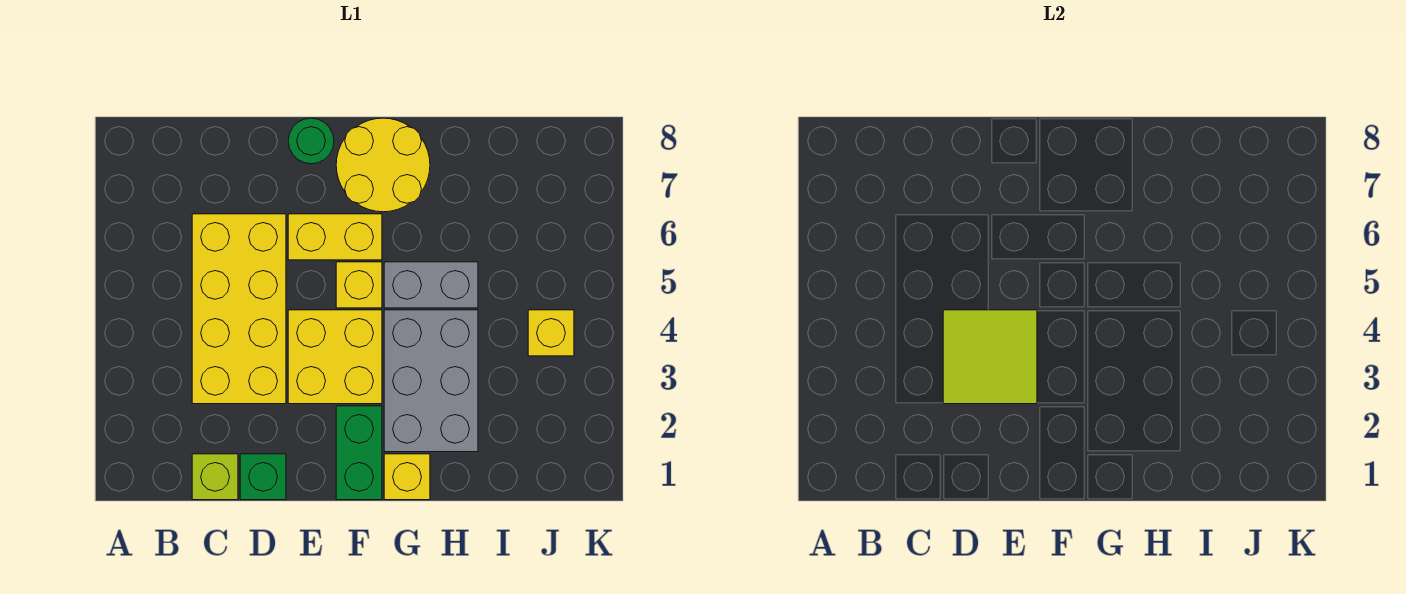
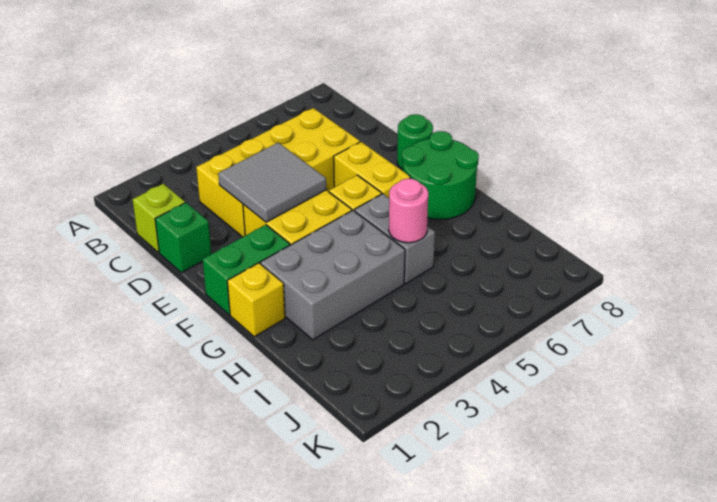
lime tile D3:E4 level 2 -> grey tile D3:E4 level 2
yellow round brick F7:G8 level 1 -> green round brick F7:G8 level 1
none -> pink round brick H5 level 2
yellow brick J4 level 1 -> none

